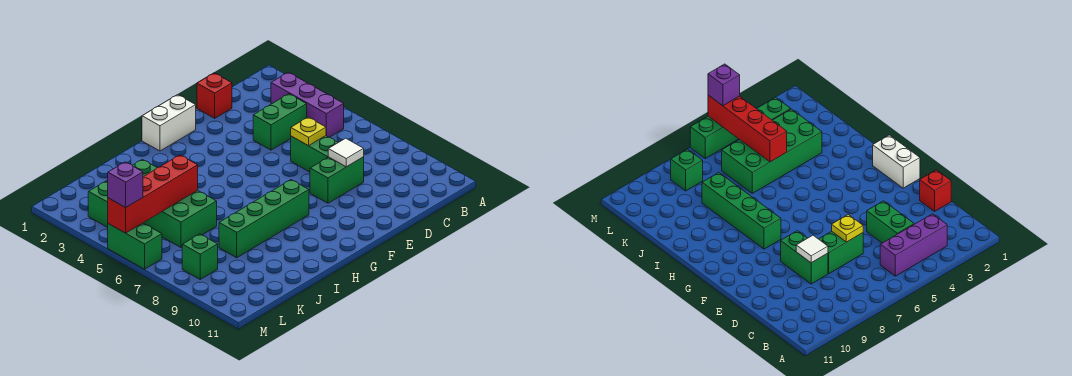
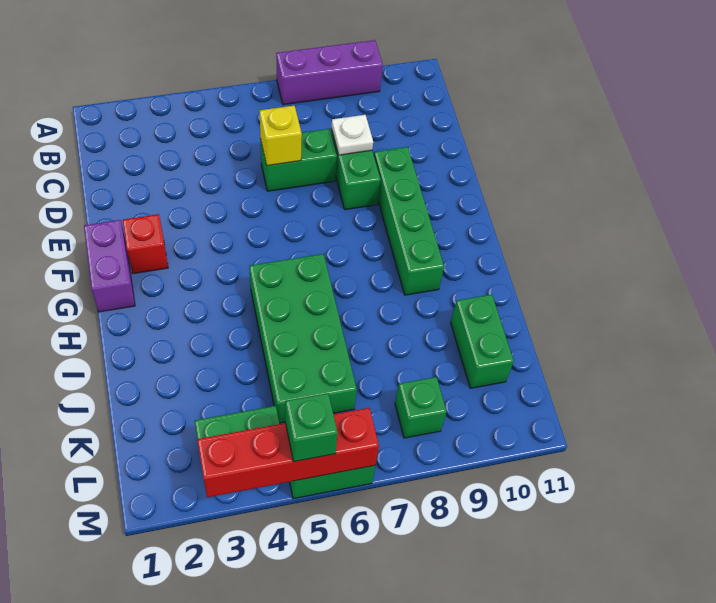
purple brick B3:B5 level 1 -> purple brick A7:A9 level 1
green brick C4:D4 level 1 -> green brick J10:K10 level 1
red brick D1 level 1 -> red brick F2 level 1
yellow plate D6 level 2 -> yellow brick D6 level 2
white tile D8 level 2 -> white plate D8 level 2
white brick F1:G1 level 1 -> purple brick F1:G1 level 1
green brick G8:J8 level 1 -> green brick E9:H9 level 1
green brick J3:K6 level 1 -> green brick H5:K6 level 1
red brick J5:M5 level 2 -> red brick M3:M6 level 2
purple brick M5 level 3 -> green brick M5 level 3

